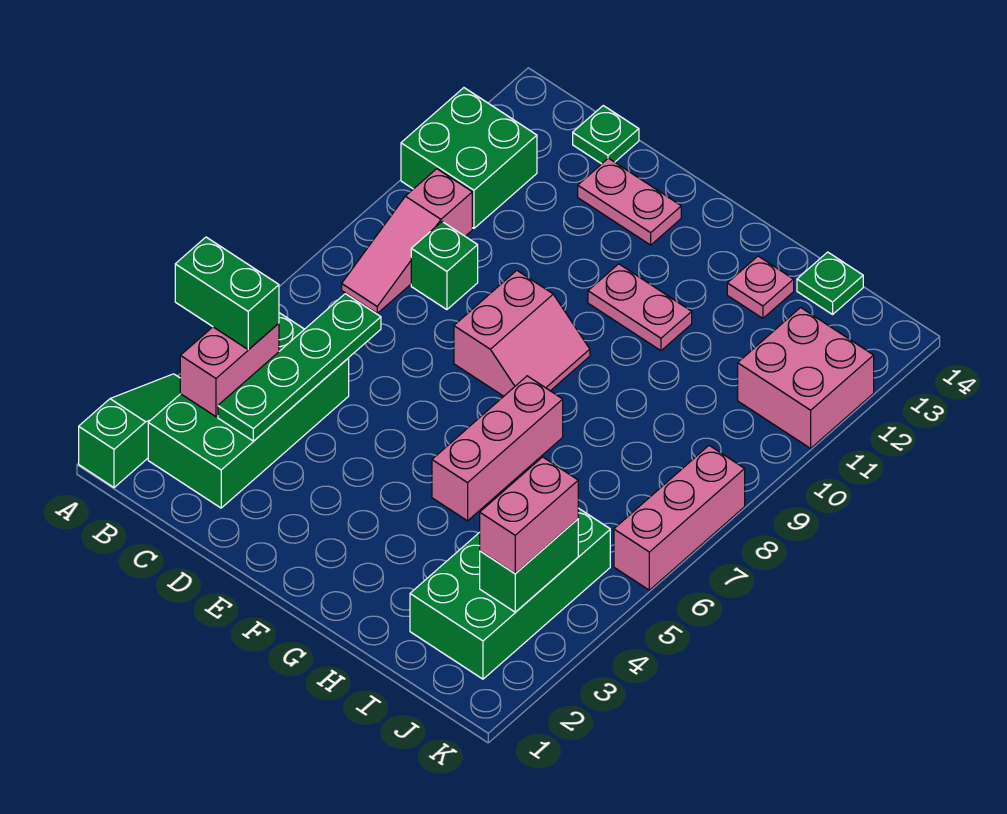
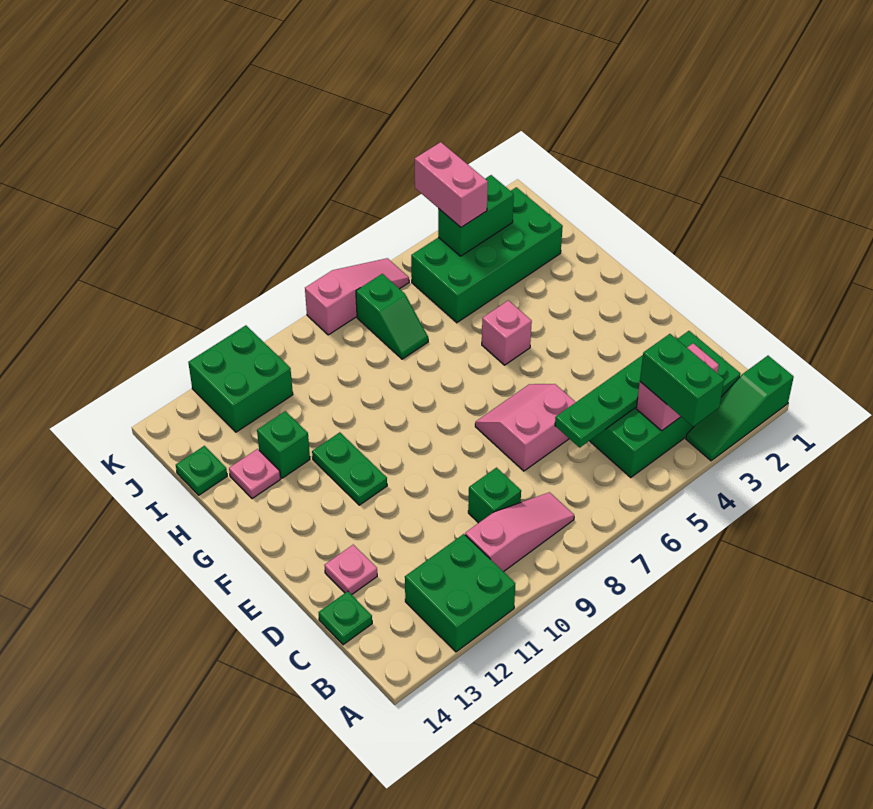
pink plate D13:E13 level 1 -> pink plate D13 level 1
pink slope E8:F9 level 1 top E -> pink slope D6:E7 level 1 top D
pink plate F11:G11 level 1 -> green plate F11:G11 level 1
pink brick G5:G7 level 1 -> pink brick G5 level 1
none -> green brick H12 level 1
none -> green slope I7:J7 level 1 top J
pink brick J3:J4 level 3 -> pink brick J4:K4 level 3
pink brick J11:K12 level 1 -> green brick J11:K12 level 1
pink brick K6:K8 level 1 -> pink slope K6:K8 level 1 top 8

